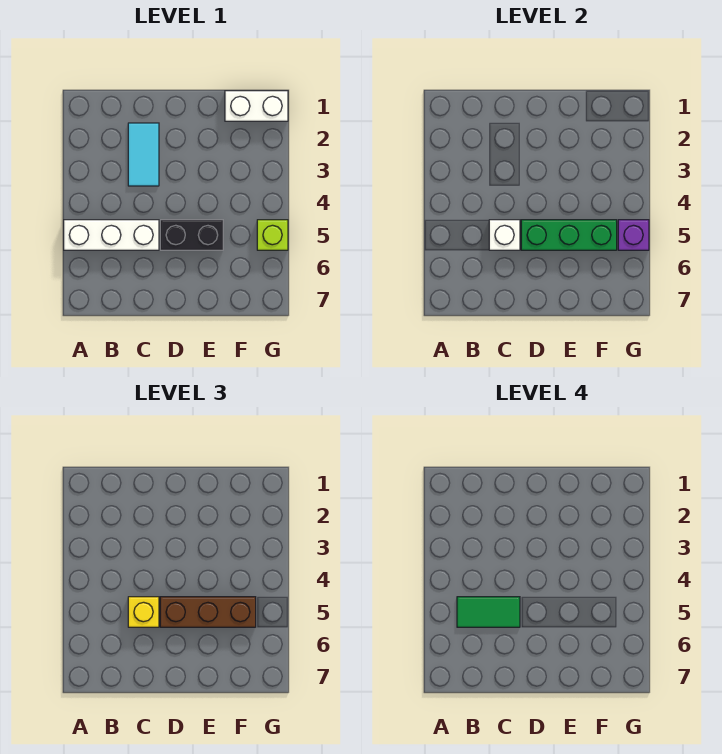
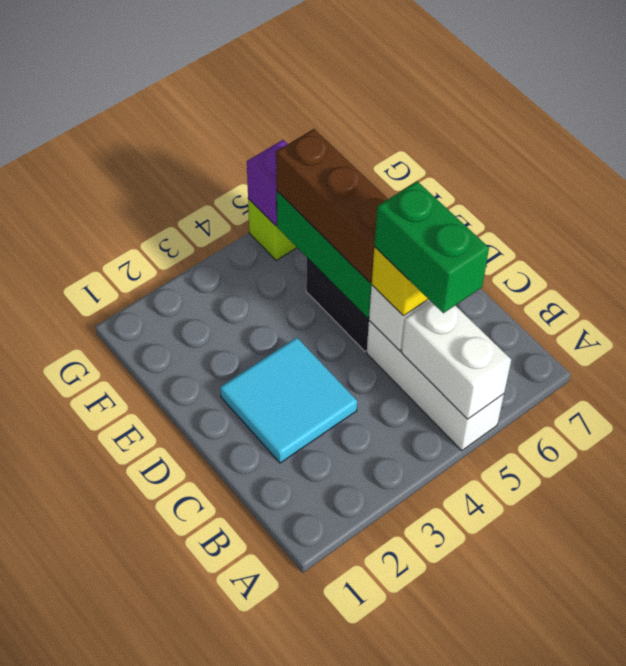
green tile B5:C5 level 4 -> green brick B5:C5 level 4
cyan tile C2:C3 level 1 -> cyan tile C2:D3 level 1
white brick F1:G1 level 1 -> white brick A5:B5 level 2

